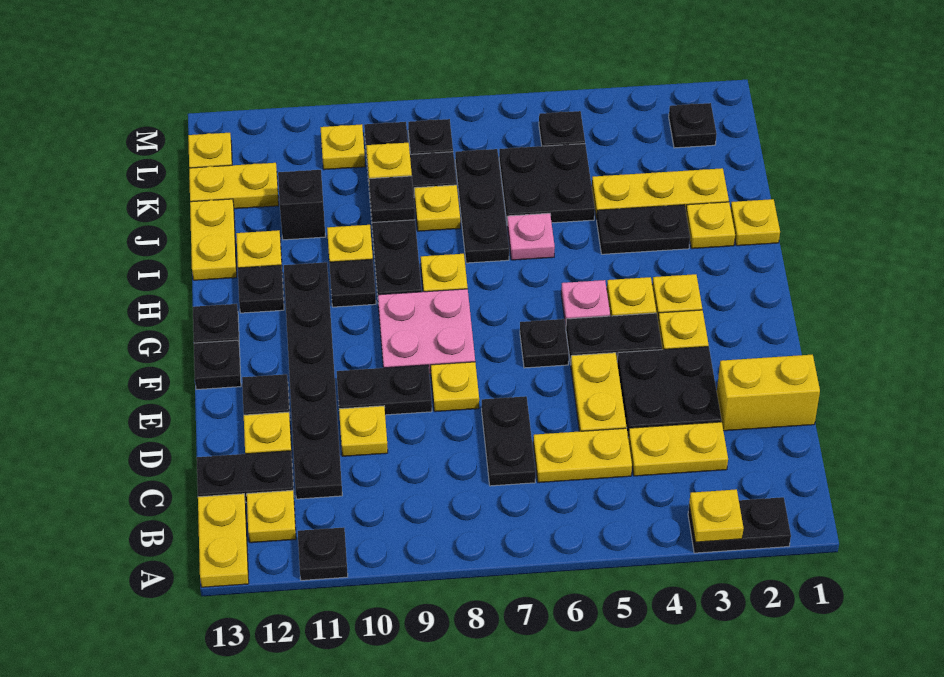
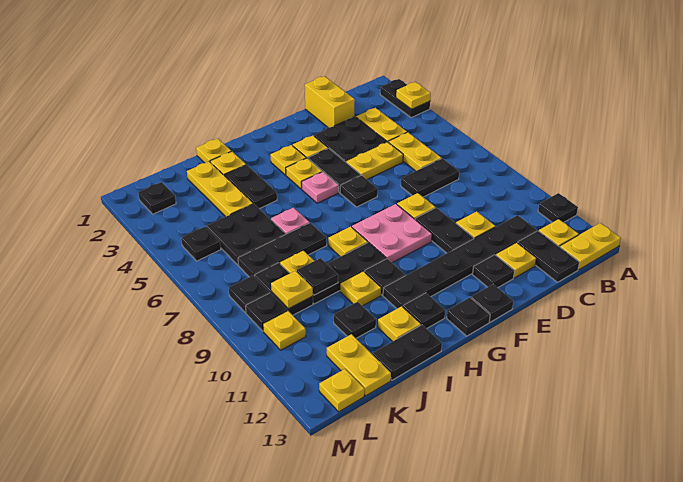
yellow plate I13:J13 level 1 -> black plate I13:J13 level 1
black brick J11 level 1 -> black plate J11 level 1

